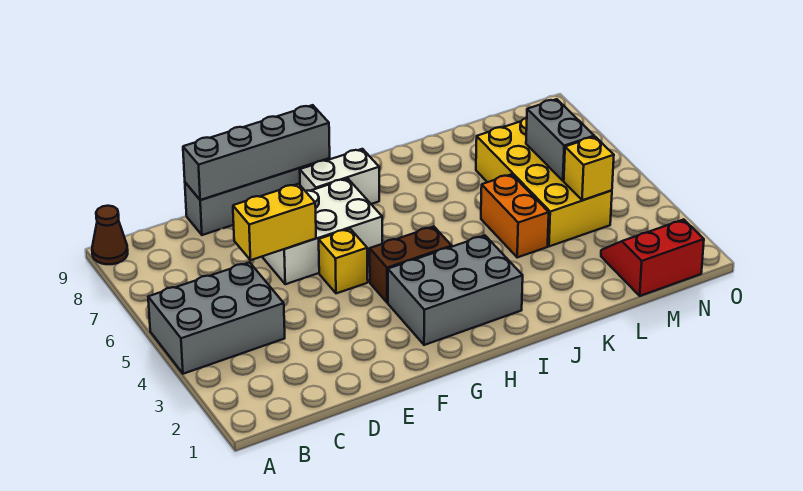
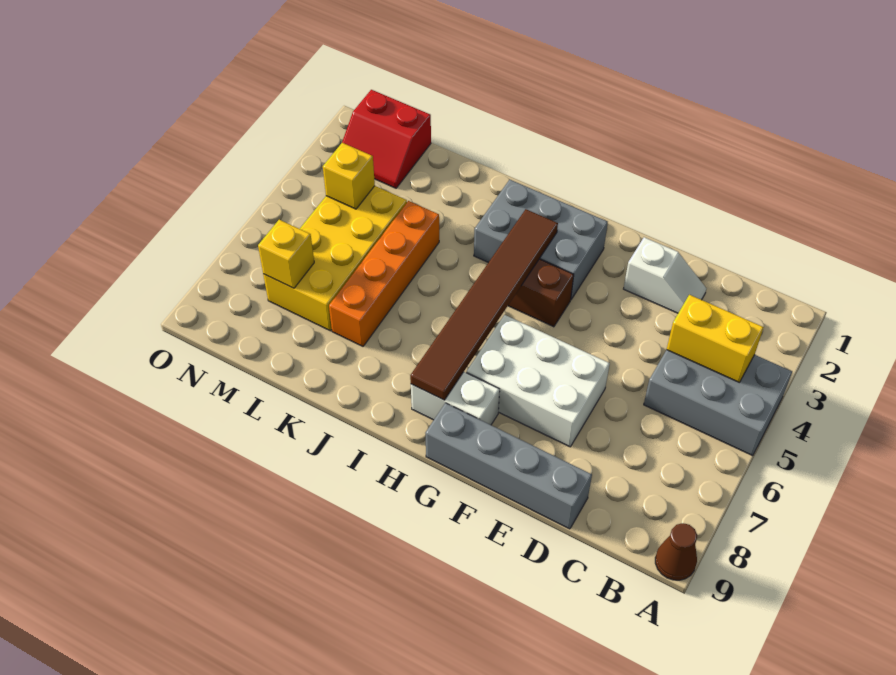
none -> white slope D2:E2 level 1 top E
yellow brick D6:E6 level 2 -> yellow brick B4:C4 level 2
grey brick D9:G9 level 2 -> none
yellow brick F5 level 1 -> yellow brick M7 level 2
none -> brown tile H3:H8 level 2
orange brick K4:K5 level 1 -> orange brick K4:K7 level 1
grey brick M5:M6 level 2 -> none

